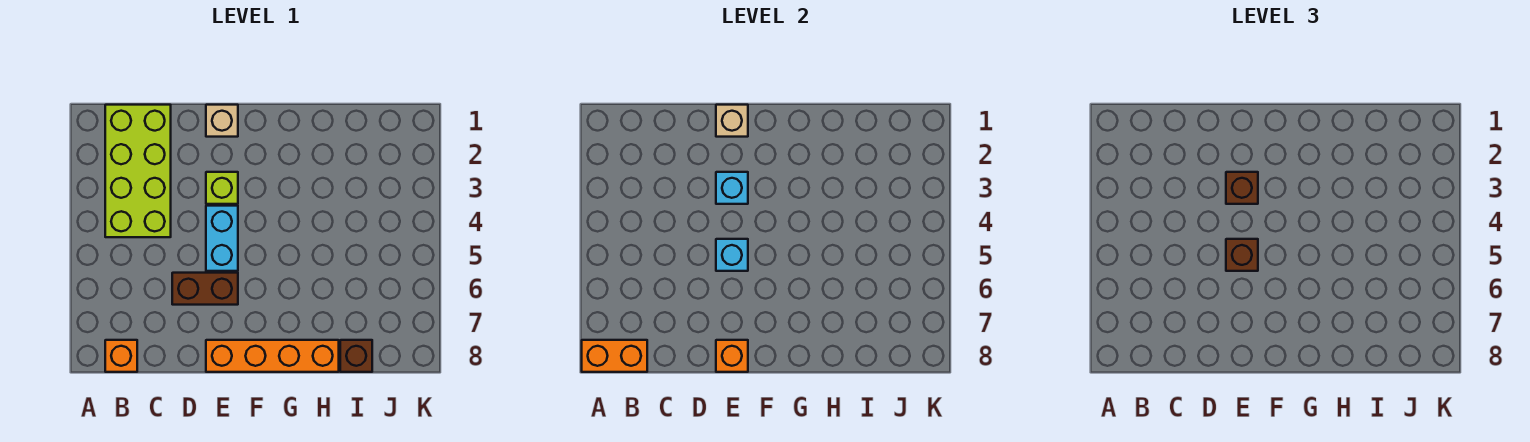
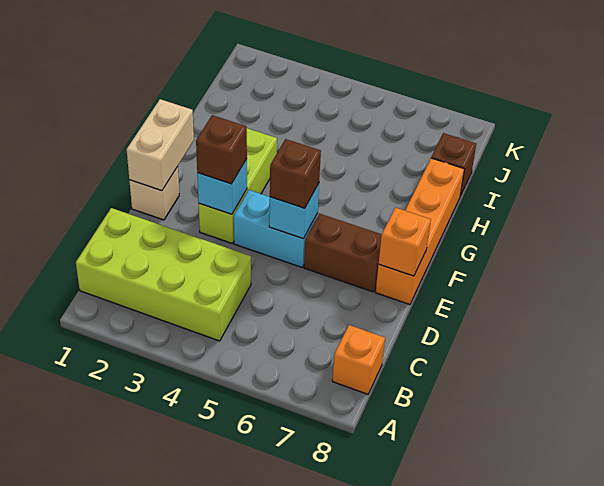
orange brick A8:B8 level 2 -> none
brown brick D6:E6 level 1 -> brown brick E6:E7 level 1
tan brick E1 level 2 -> tan brick E1:F1 level 2
lime brick E3 level 1 -> lime brick E3:G3 level 1

